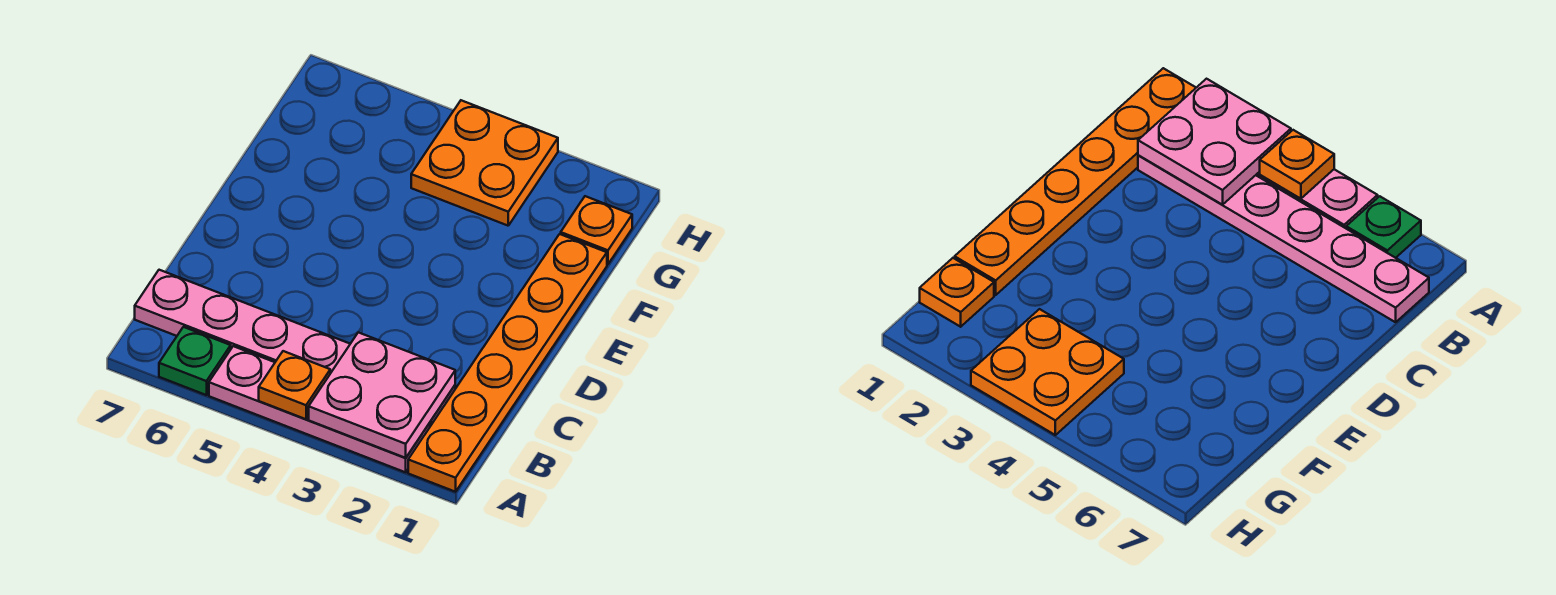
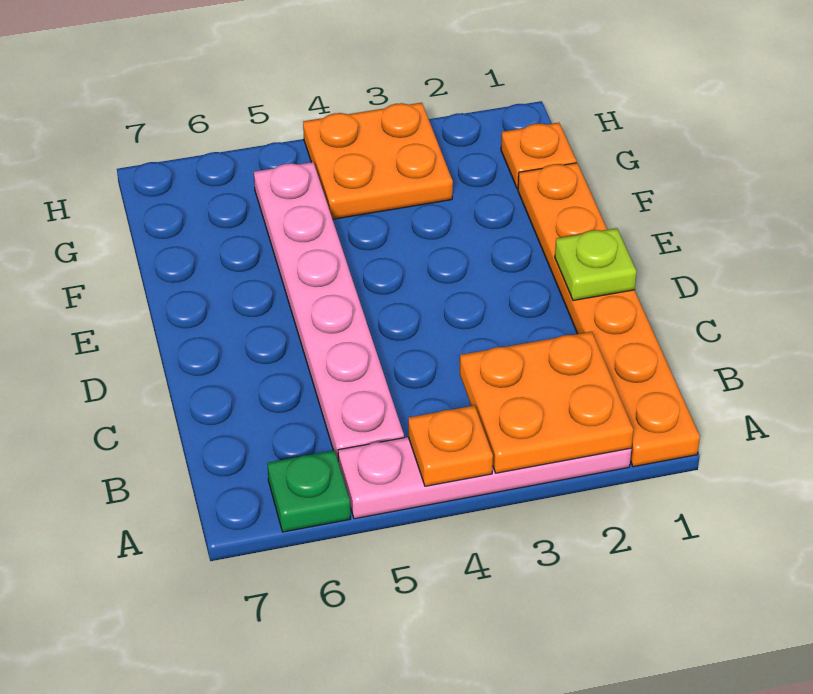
pink plate A2:B3 level 2 -> orange plate A2:B3 level 2
pink plate B2:B7 level 1 -> pink plate B5:G5 level 1
none -> lime plate D1 level 2

